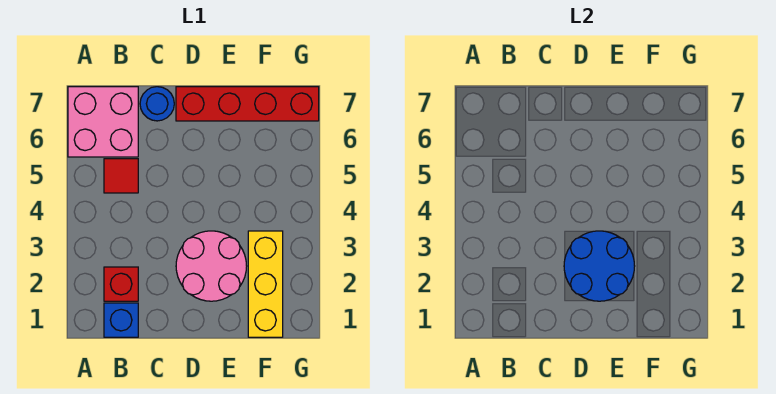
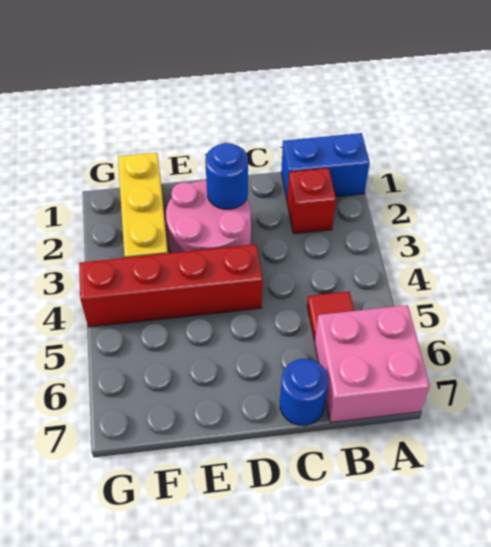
blue brick B1 level 1 -> blue brick A1:B1 level 1
blue round brick D2:E3 level 2 -> blue round brick D2 level 2
red brick D7:G7 level 1 -> red brick D4:G4 level 1

